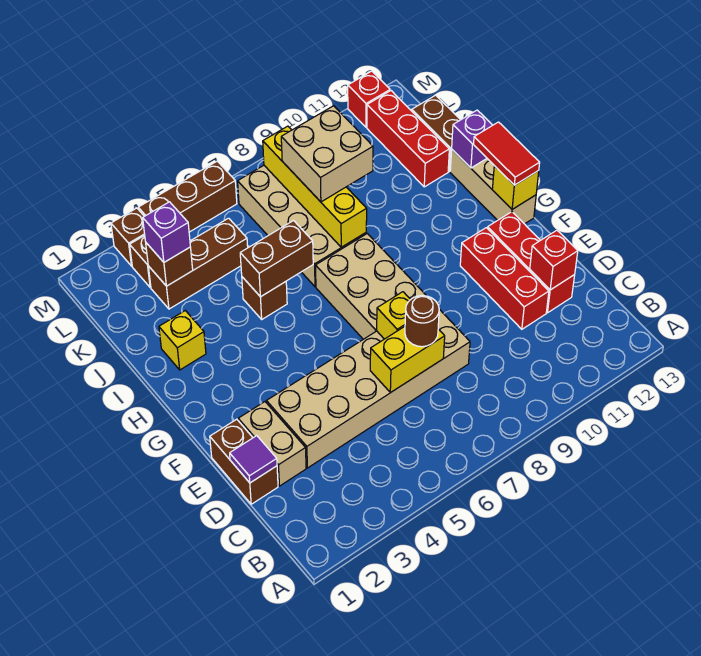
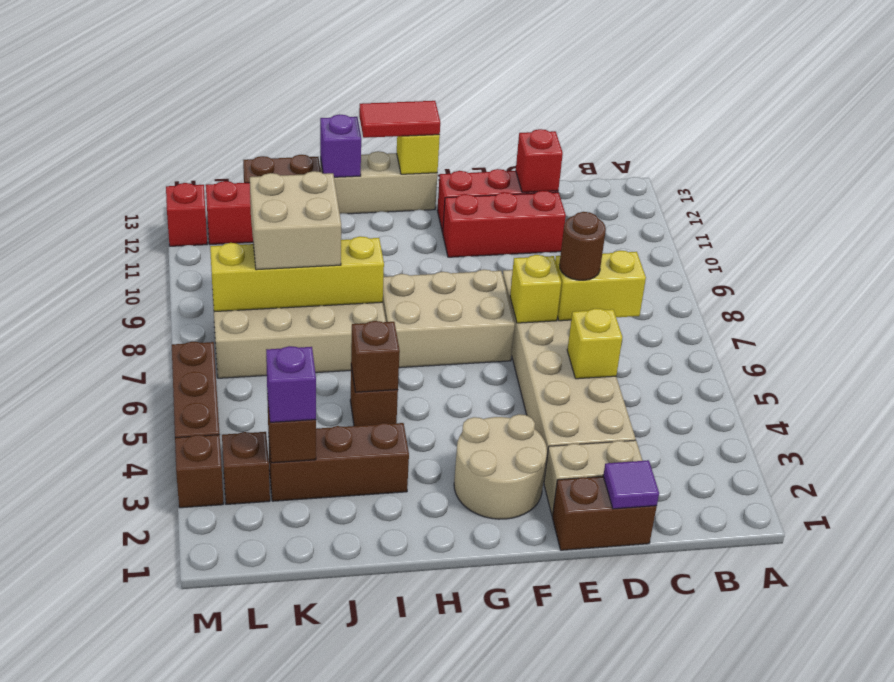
yellow brick D6:D7 level 2 -> yellow brick C7:D7 level 2
none -> tan round brick F2:G3 level 1
yellow brick I2 level 1 -> yellow brick D5 level 2
brown brick I5:I6 level 2 -> brown brick I5 level 2
brown brick K3:K5 level 1 -> brown brick I3:K3 level 1

